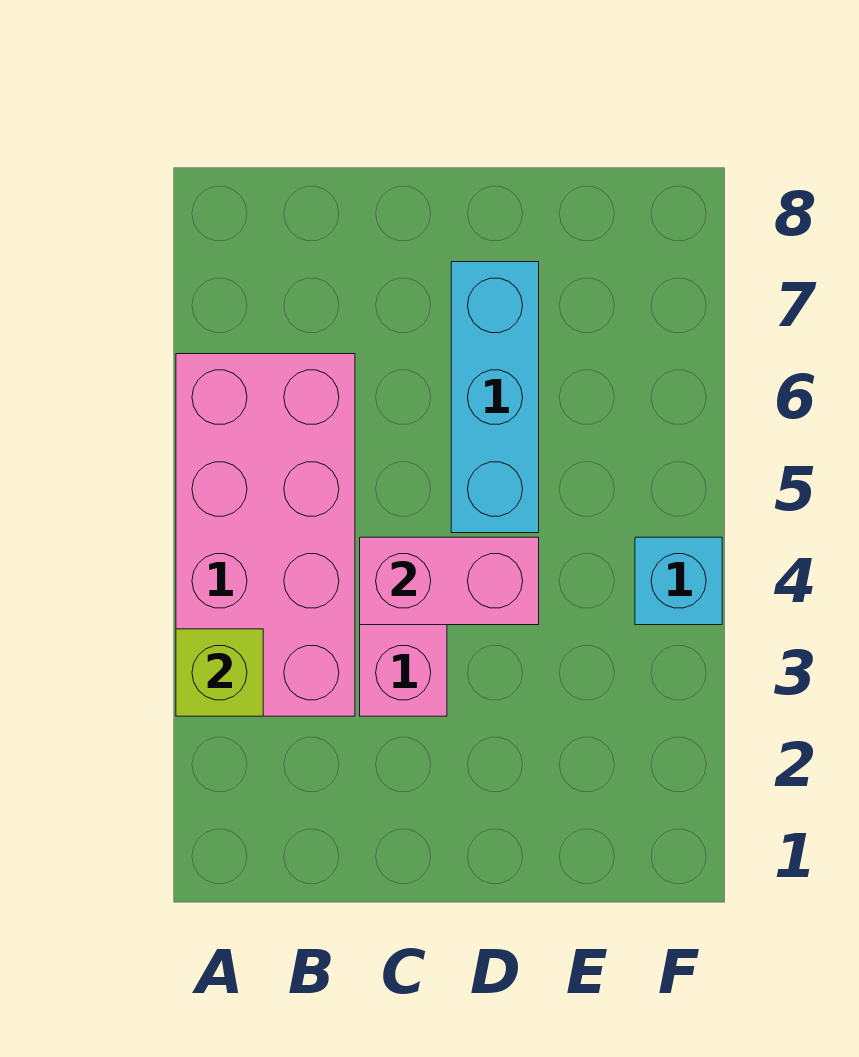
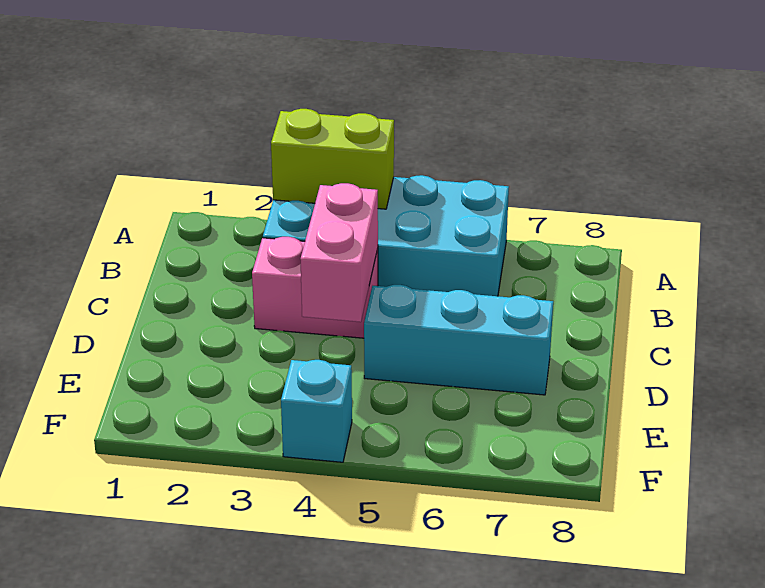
pink brick A3:B6 level 1 -> cyan brick A3:B6 level 1
lime brick A3 level 2 -> lime brick A3:A4 level 2

